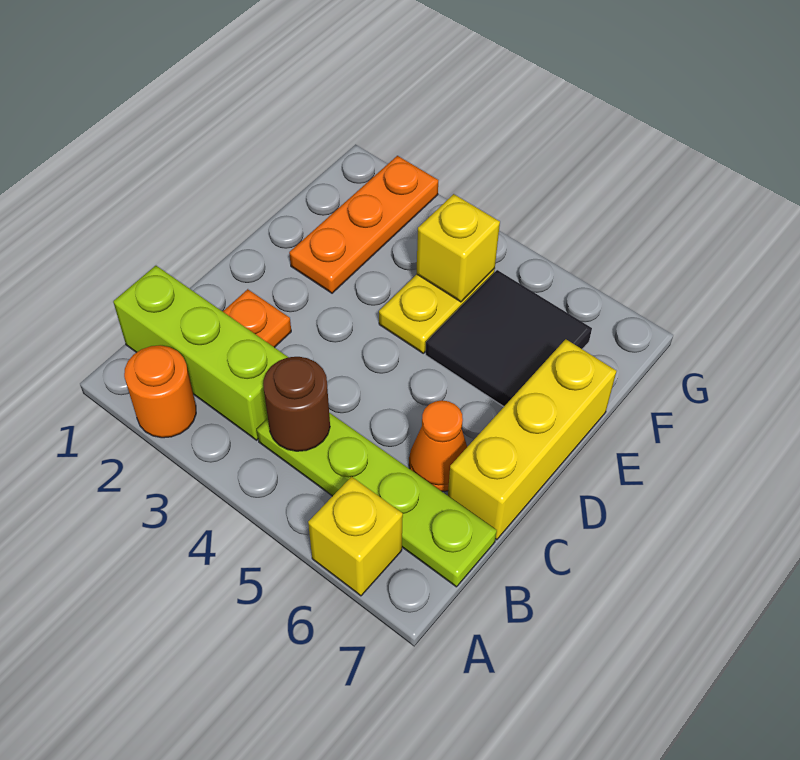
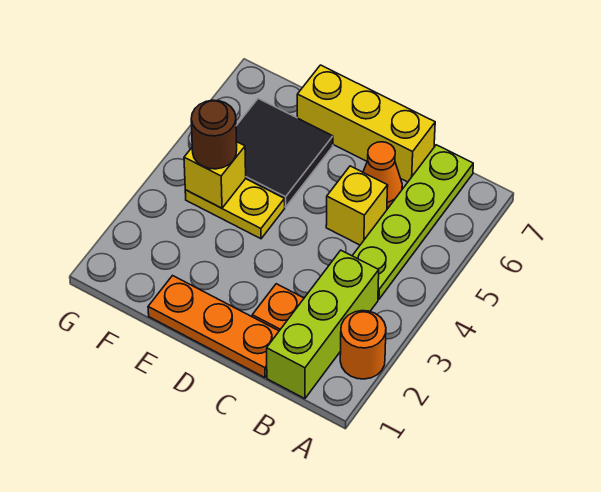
yellow brick A6 level 1 -> yellow brick C5 level 1
brown round brick B4 level 2 -> brown round brick F4 level 3
orange plate E2:G2 level 1 -> orange plate C1:E1 level 1

